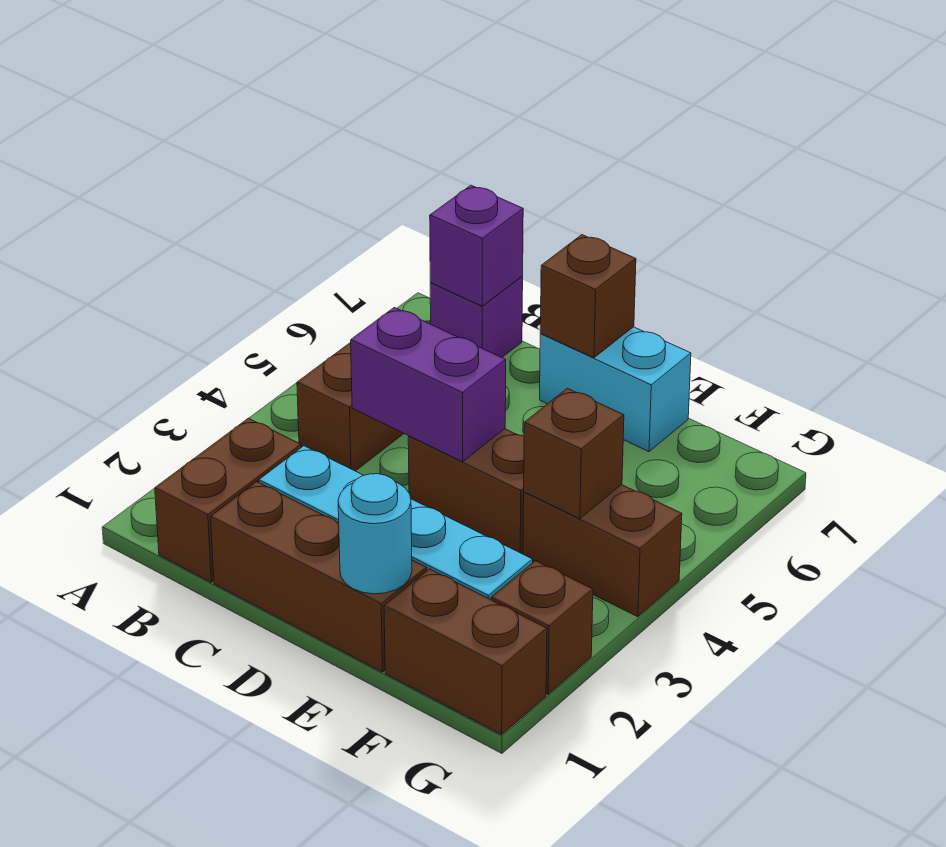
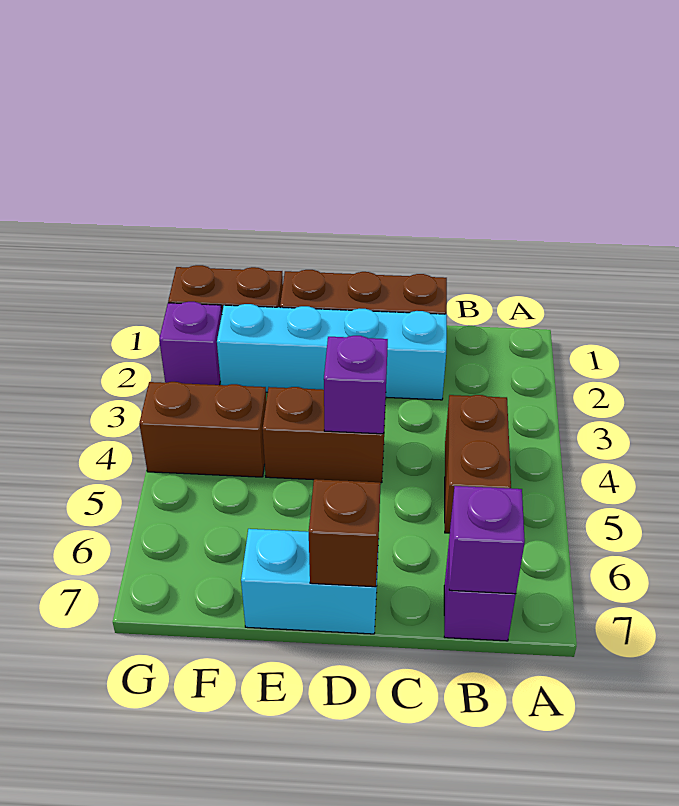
brown brick B1:B2 level 1 -> none
purple brick C4:D4 level 2 -> purple brick D4 level 2
cyan round brick E1 level 2 -> none
brown brick F4 level 2 -> none
brown brick G2 level 1 -> purple brick G2 level 1

